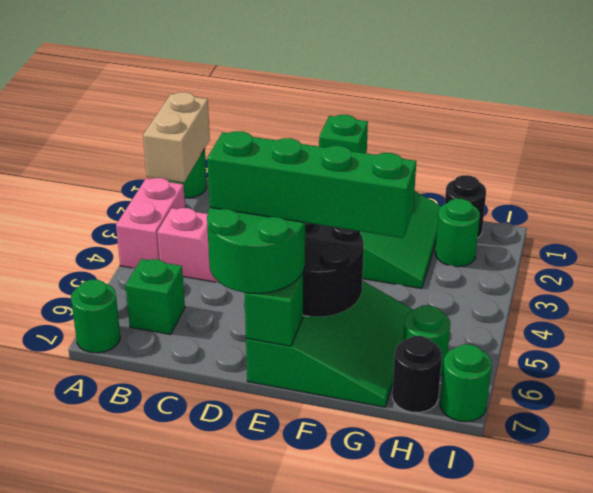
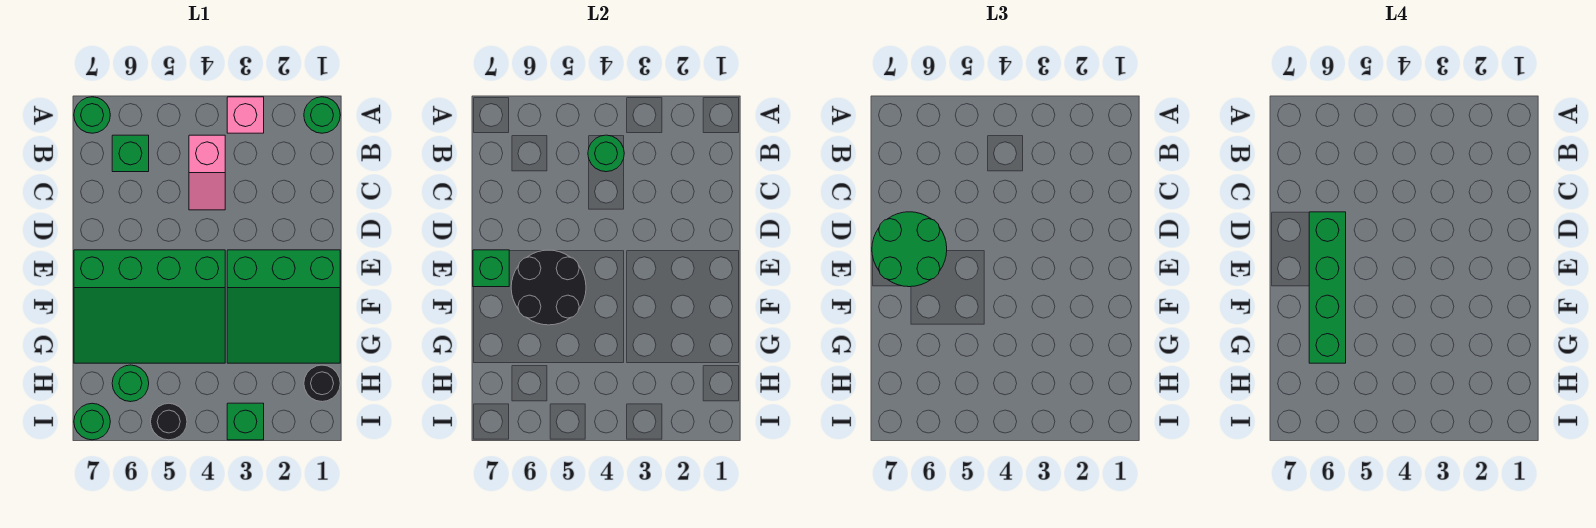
tan brick A1:A2 level 2 -> none
pink brick A3:A4 level 1 -> pink brick A3 level 1
green brick E1 level 2 -> green brick I3 level 1
green slope E5:G7 level 1 top E -> green slope E4:G7 level 1 top E
green round brick H2 level 1 -> green round brick B4 level 2
black round brick H7 level 1 -> black round brick I5 level 1

